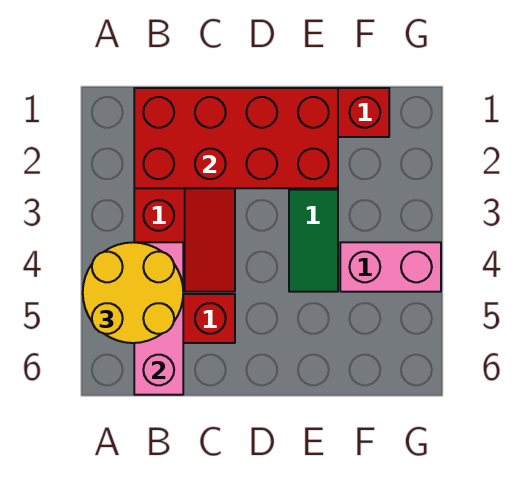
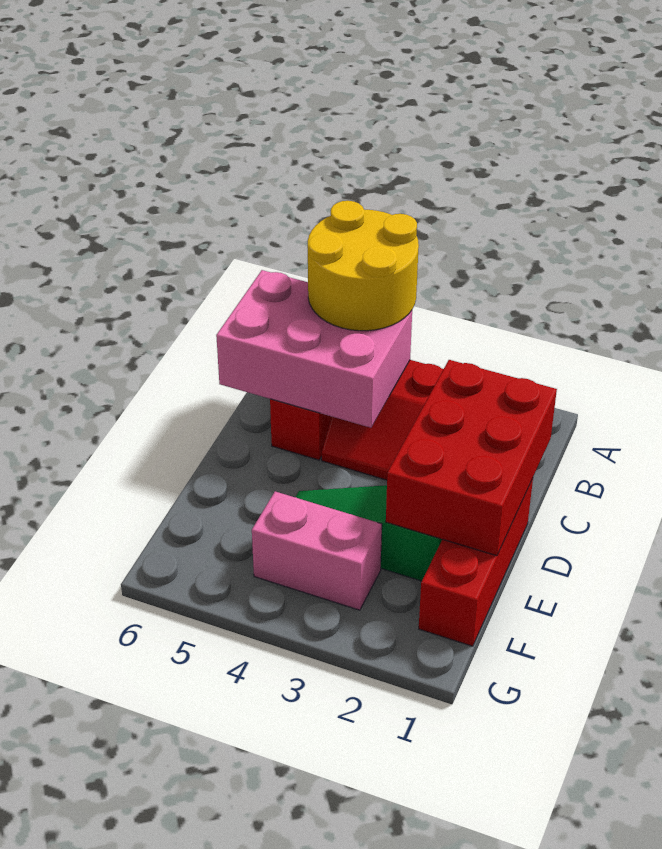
red brick B1:E2 level 2 -> red brick C1:E2 level 2
pink brick B4:B6 level 2 -> pink brick B4:C6 level 2
pink brick F4:G4 level 1 -> pink brick F3:F4 level 1

